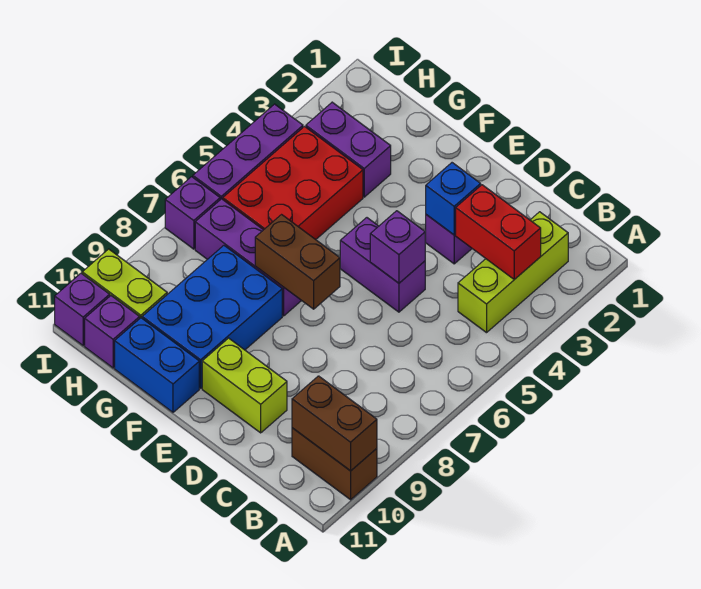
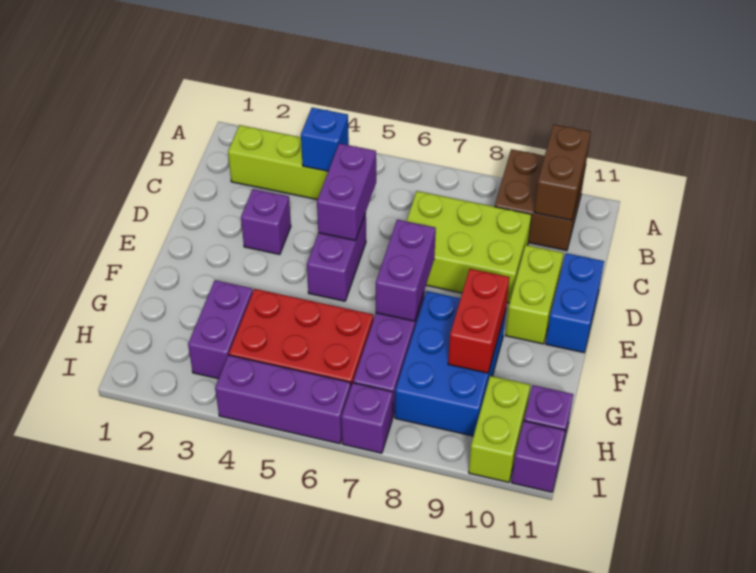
brown brick A10:B10 level 1 -> brown brick A9:B10 level 1
red brick B3:C3 level 2 -> red brick F9:G9 level 2
none -> lime brick C7:D9 level 1
blue brick D3 level 2 -> blue brick B4 level 2
purple brick D5 level 2 -> purple brick C5:D5 level 2
brown brick E7:F7 level 2 -> purple brick E7:F7 level 2
blue brick F8:G10 level 1 -> blue brick F8:H9 level 1
blue brick F11:G11 level 1 -> blue brick D11:E11 level 1

